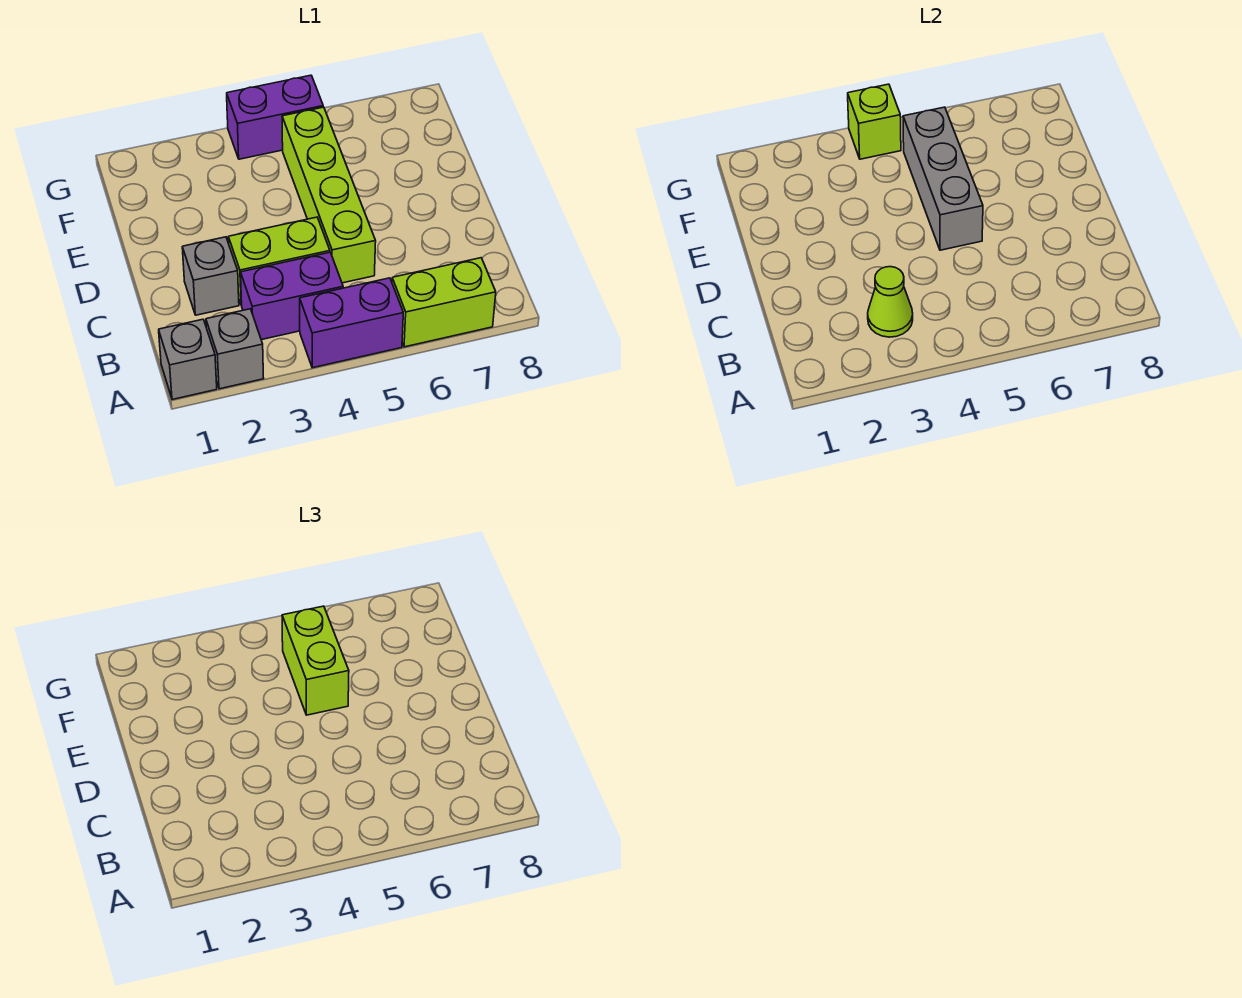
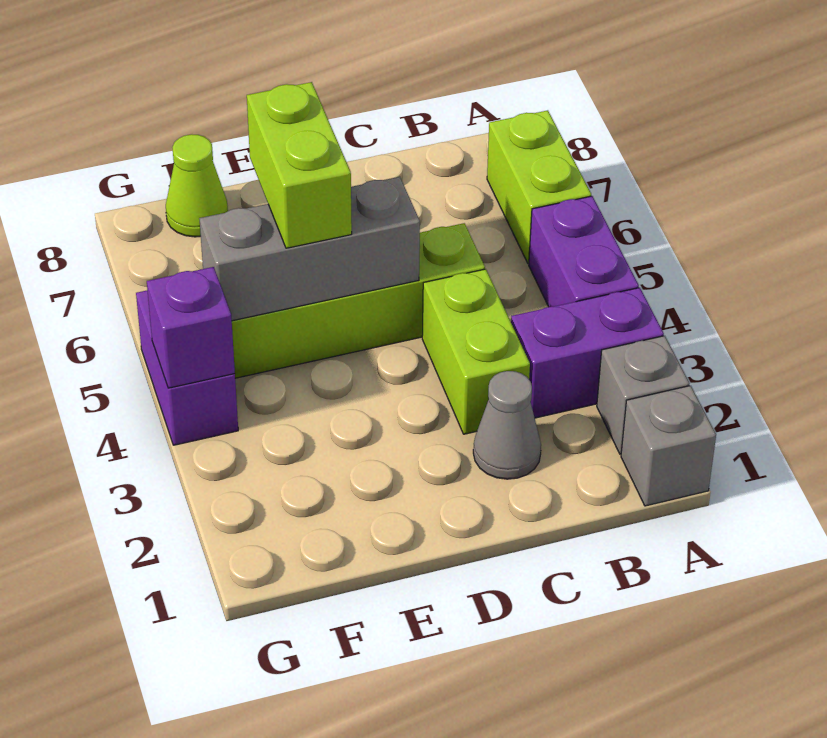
purple brick B3:B4 level 1 -> purple brick A3:B3 level 1
lime cone B3 level 2 -> lime cone F8 level 1
grey brick C2 level 1 -> grey cone C2 level 1
lime brick E5:F5 level 3 -> lime brick E5:E6 level 3
lime brick G4 level 2 -> purple brick G4 level 2

